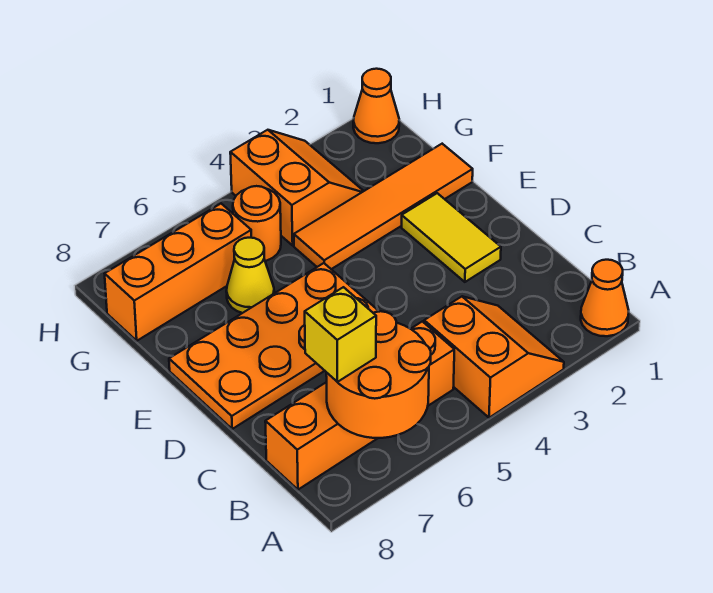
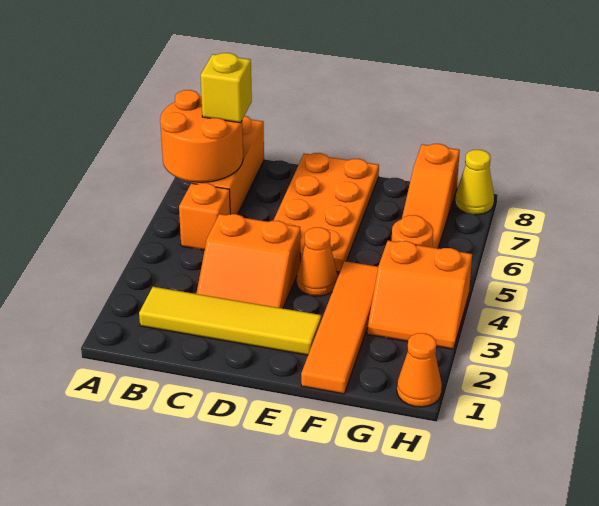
orange cone A1 level 1 -> orange cone E4 level 1
orange slope A3:B4 level 1 top 4 -> orange slope C3:D4 level 1 top 4
yellow tile D2:E2 level 1 -> yellow tile B2:E2 level 1
yellow cone F6 level 1 -> yellow cone H8 level 1
orange brick G6:G8 level 1 -> orange slope G6:G8 level 1 top 8

